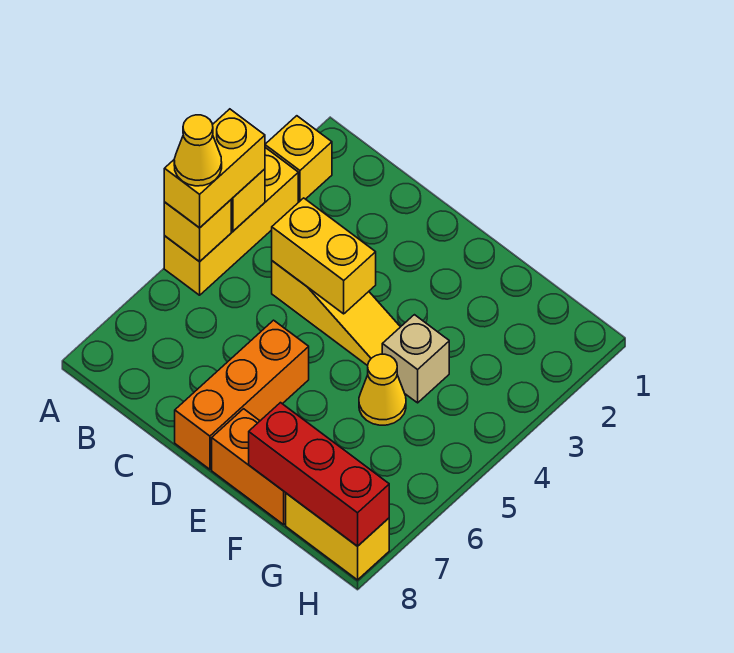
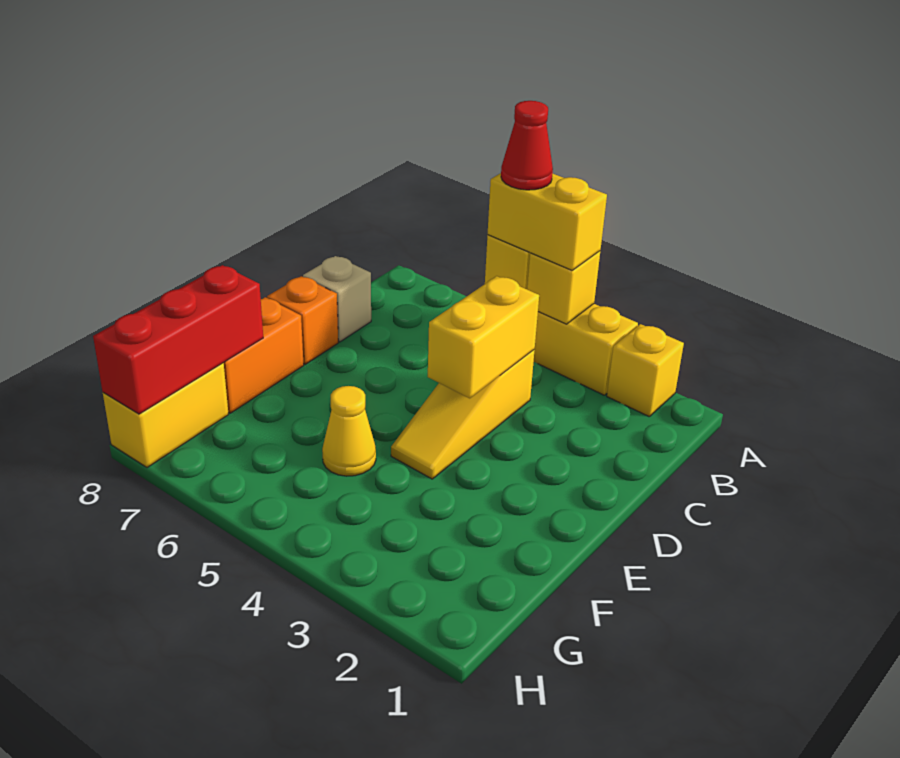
yellow cone A5 level 4 -> red cone A5 level 4
orange brick D6:D8 level 1 -> orange brick D8 level 1
tan brick F4 level 1 -> tan brick C8 level 1

